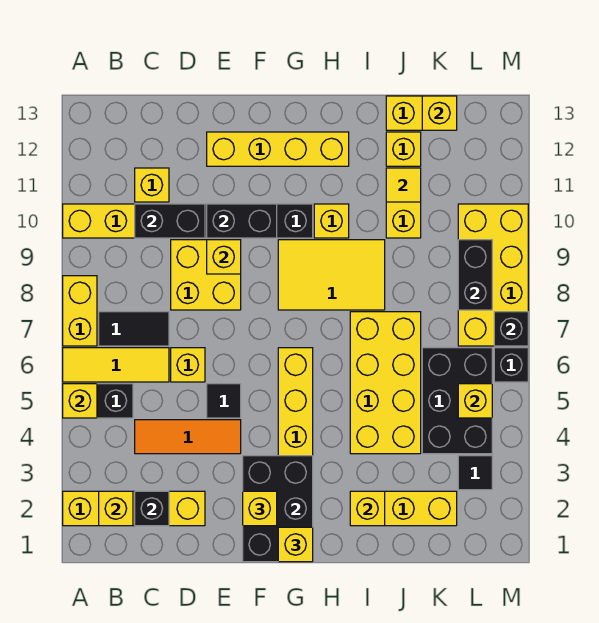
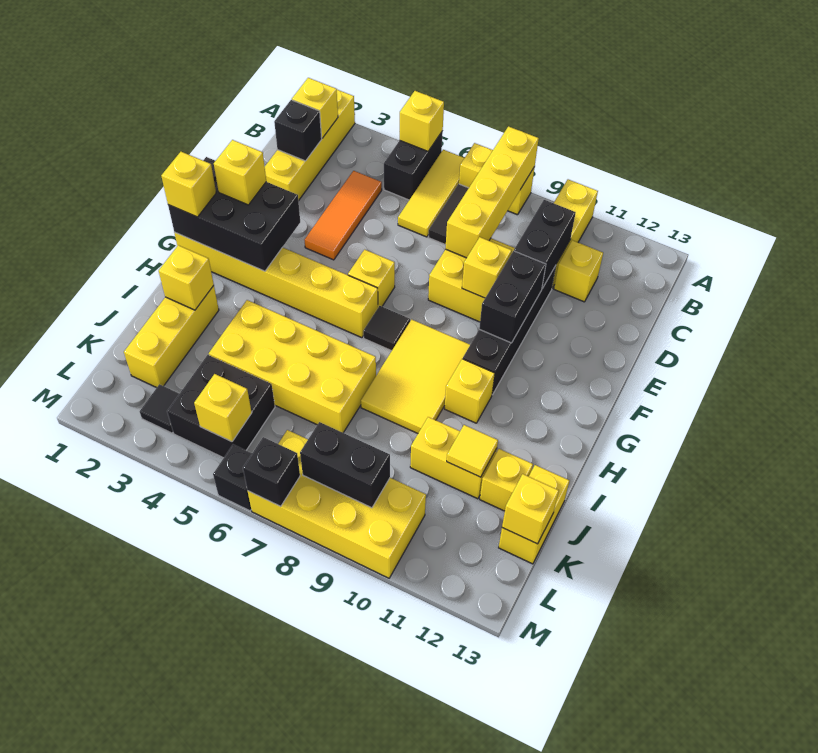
yellow brick D6 level 1 -> yellow brick F6 level 1
black tile E5 level 1 -> black tile G7 level 1
yellow brick E12:H12 level 1 -> yellow brick A8:D8 level 2
black brick K4:L6 level 1 -> black brick K4:L5 level 1

